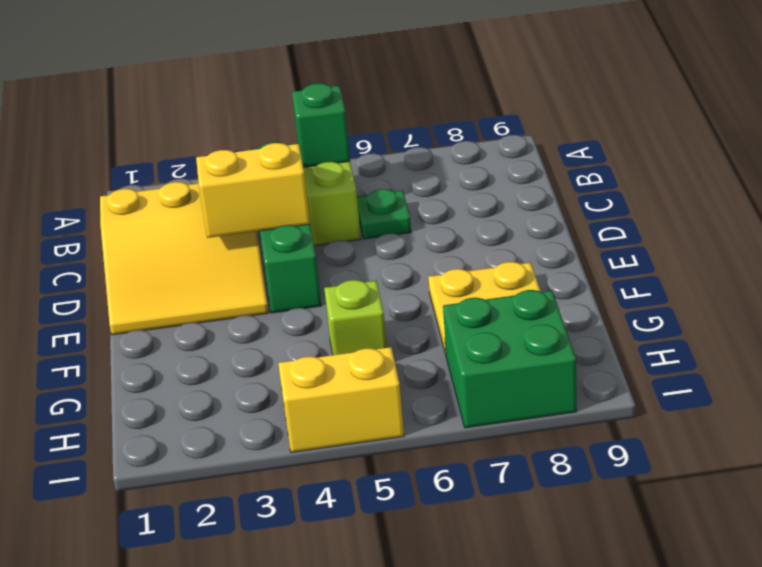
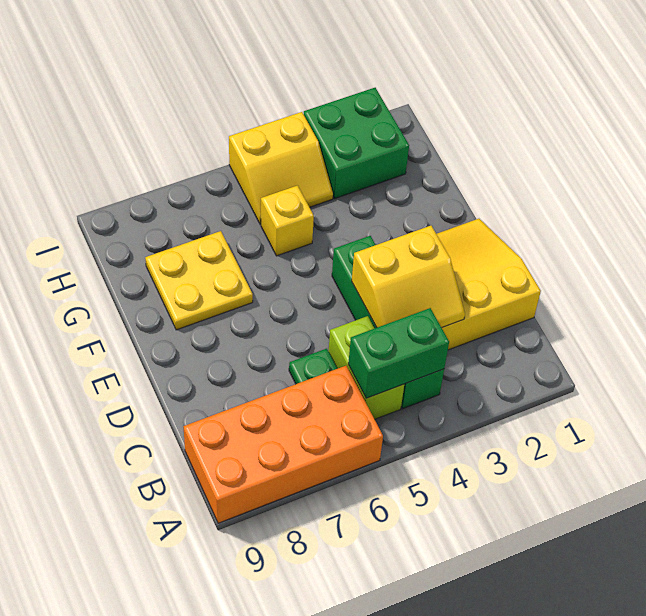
none -> orange brick A6:B9 level 1
green brick B5 level 2 -> green brick B4:B5 level 2
lime brick G5 level 1 -> yellow brick G5 level 1
green brick H7:I8 level 1 -> green brick H2:I3 level 1

